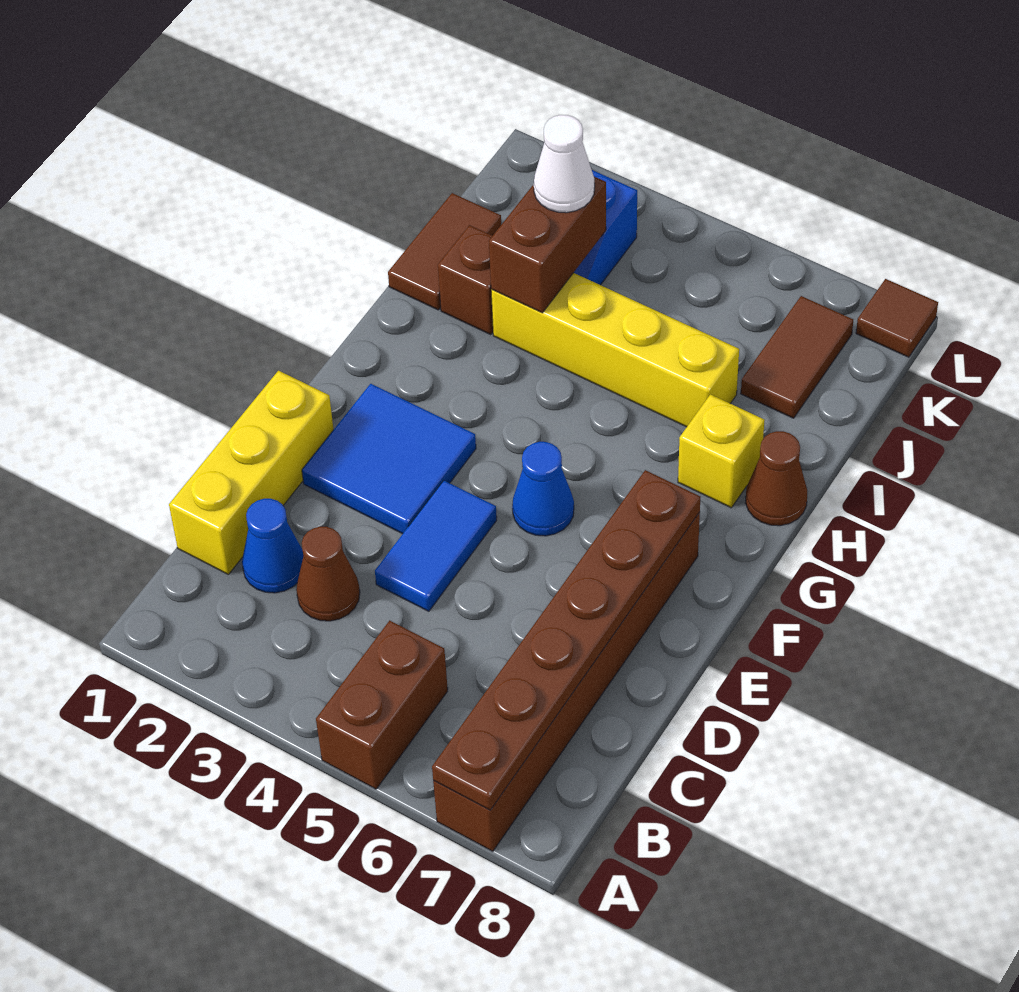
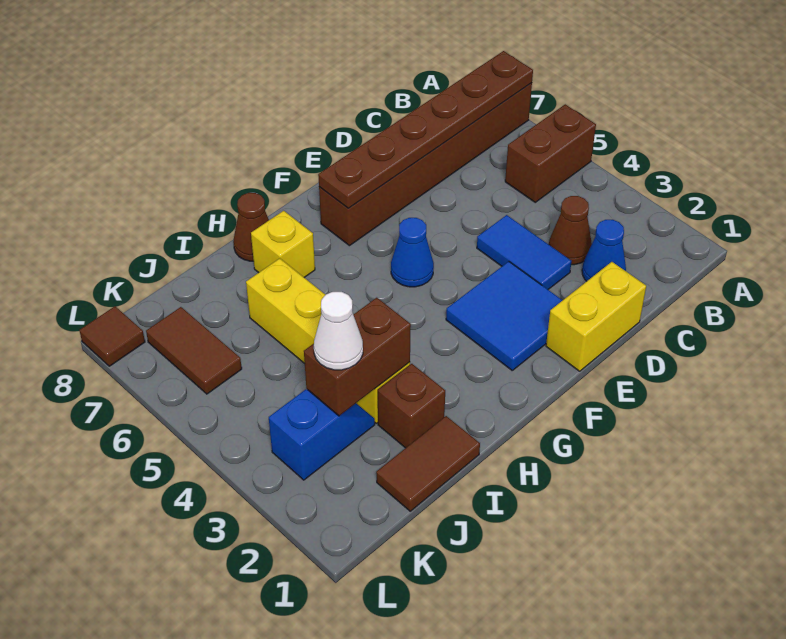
yellow brick C1:E1 level 1 -> yellow brick D1:E1 level 1
blue tile D4:E4 level 1 -> blue tile D3:D4 level 1
brown tile J7:K7 level 1 -> brown tile K6:K7 level 1

